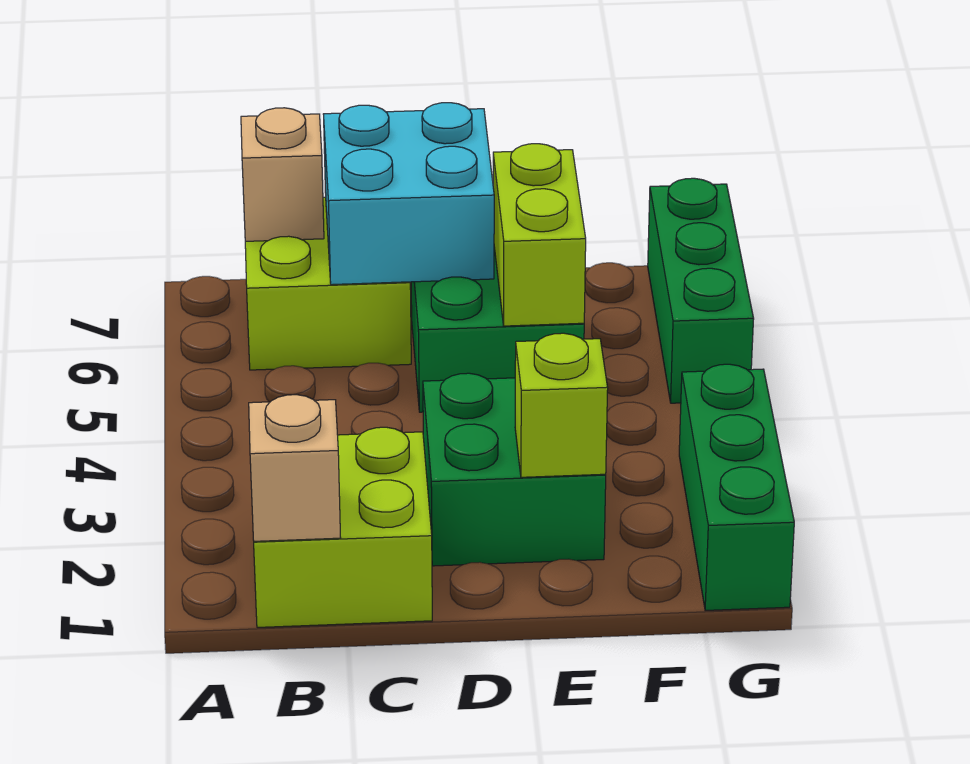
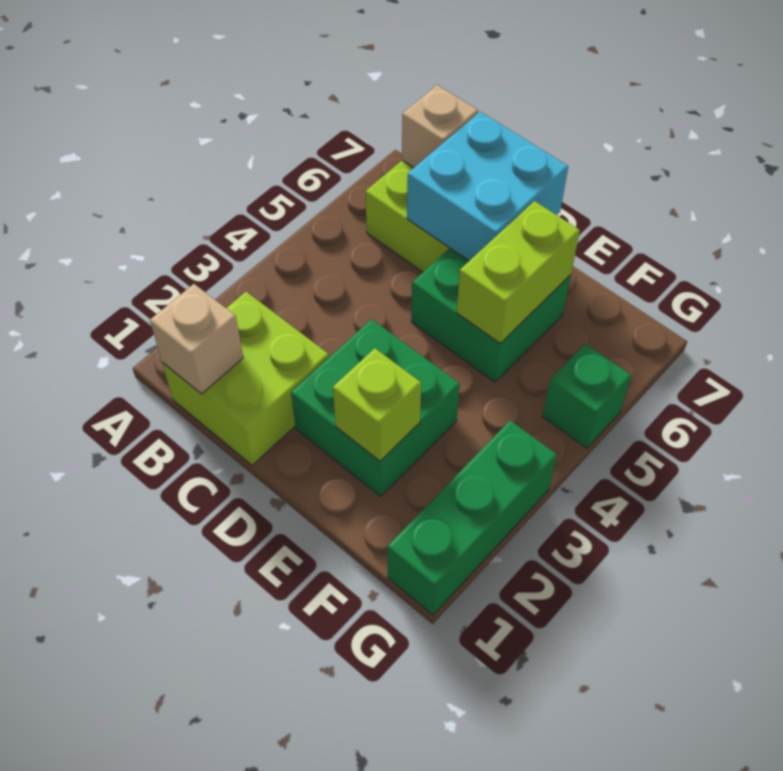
green brick G5:G7 level 1 -> green brick G5 level 1

